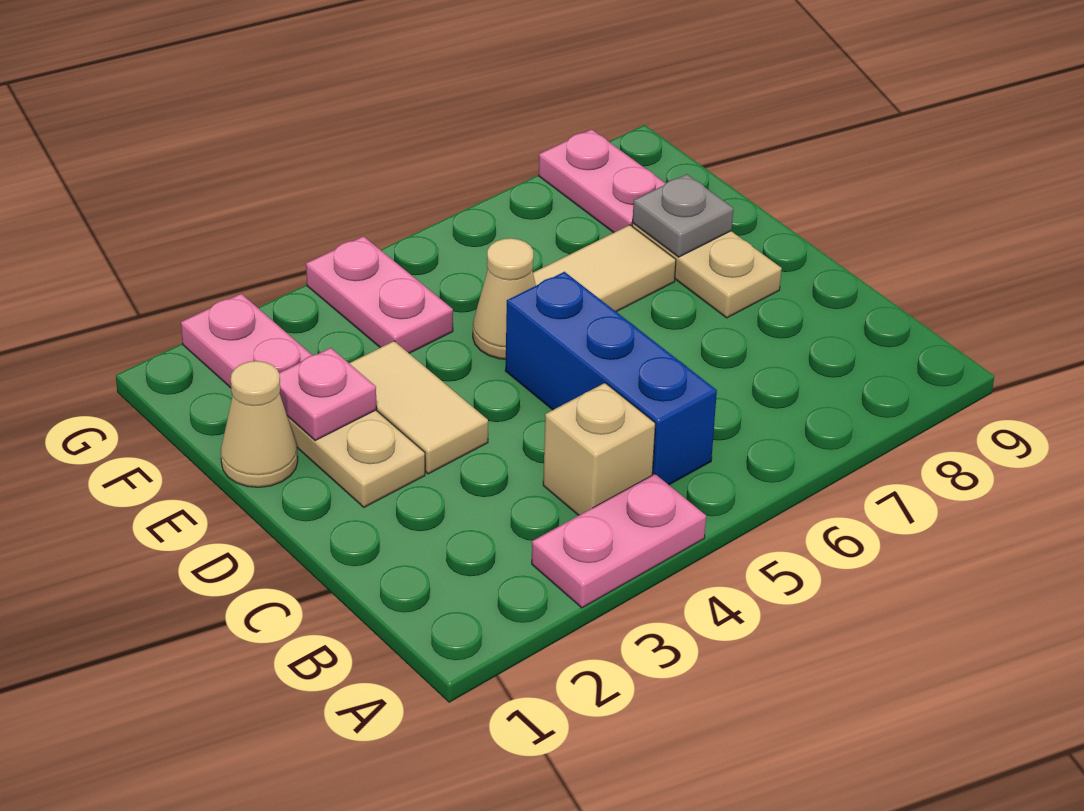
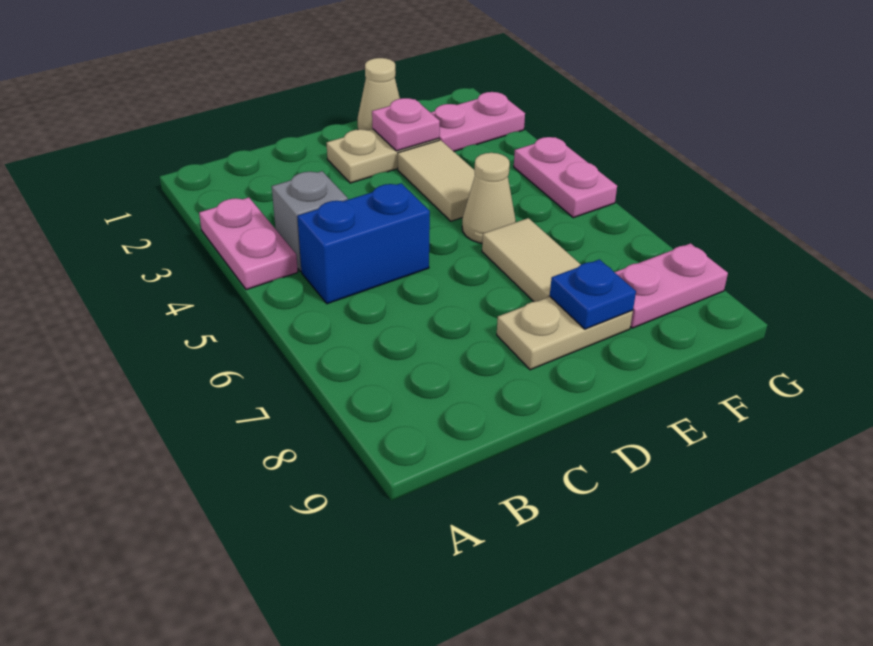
tan brick B4 level 1 -> grey brick B4 level 1
blue brick B5:D5 level 1 -> blue brick B5:C5 level 1
tan tile D3:E3 level 1 -> tan tile E3:E4 level 1
grey plate E8 level 2 -> blue plate E8 level 2
pink plate F4:G4 level 1 -> pink plate G4:G5 level 1

